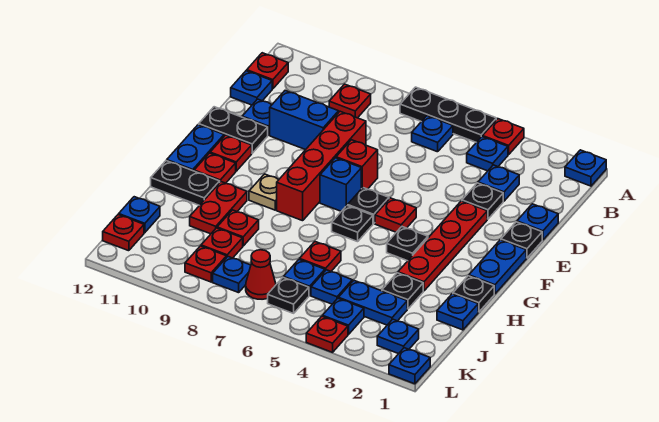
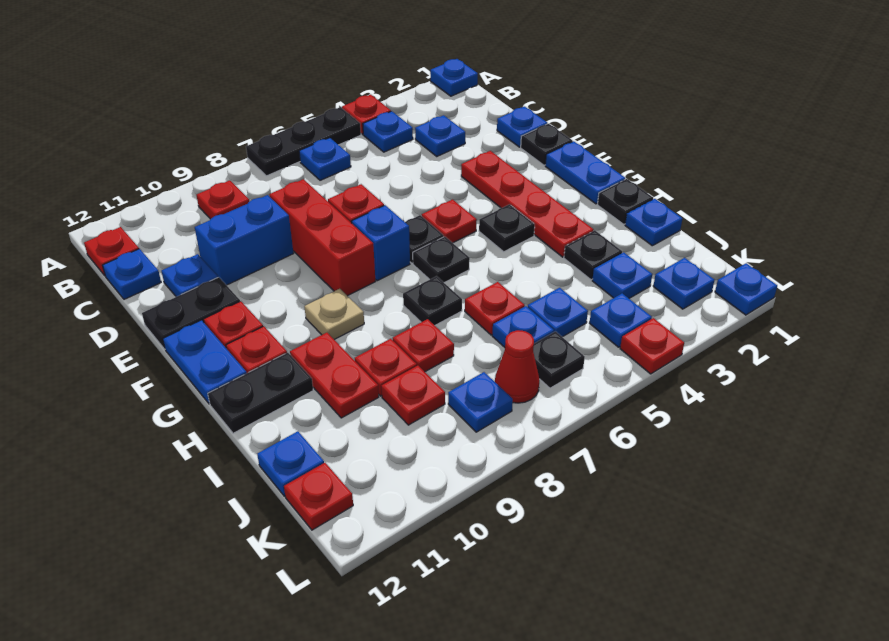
black plate D3 level 1 -> black plate H7 level 1
red brick D8:G8 level 1 -> red brick D8:F8 level 1
blue plate J3:J4 level 1 -> blue plate J3 level 1
red plate K9 level 1 -> red plate I8 level 1

